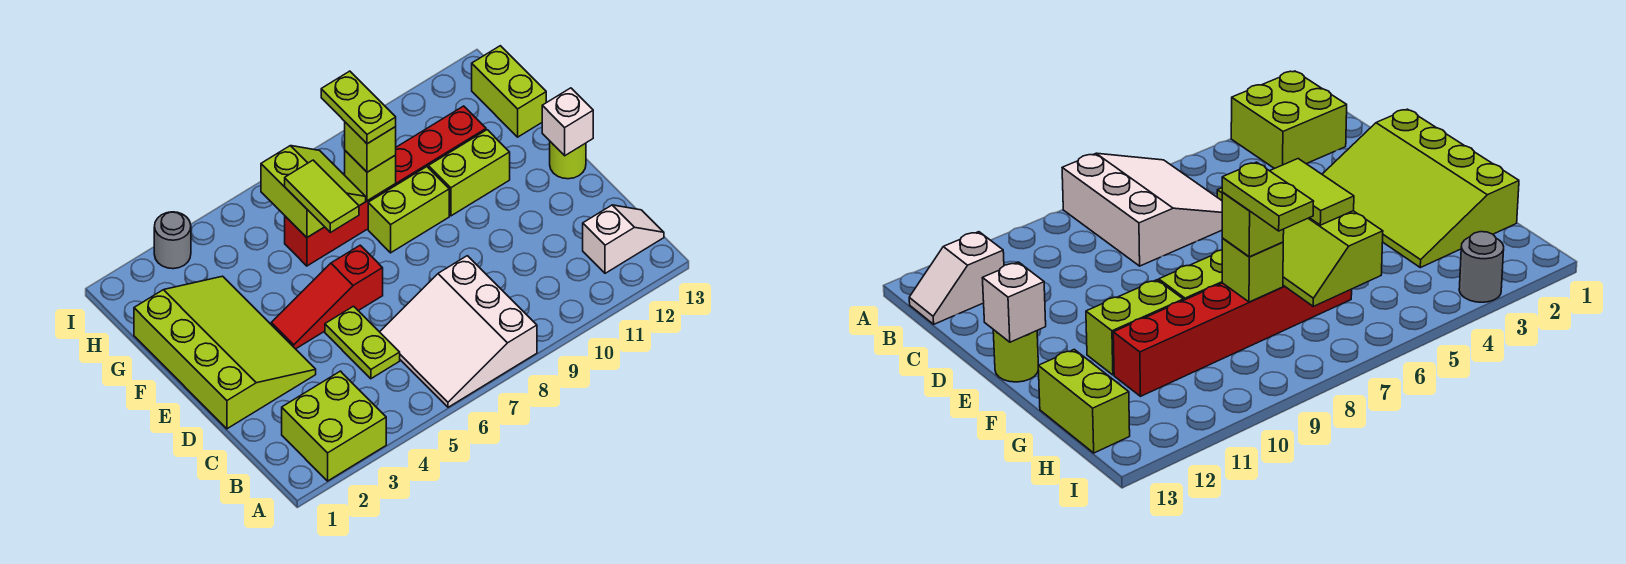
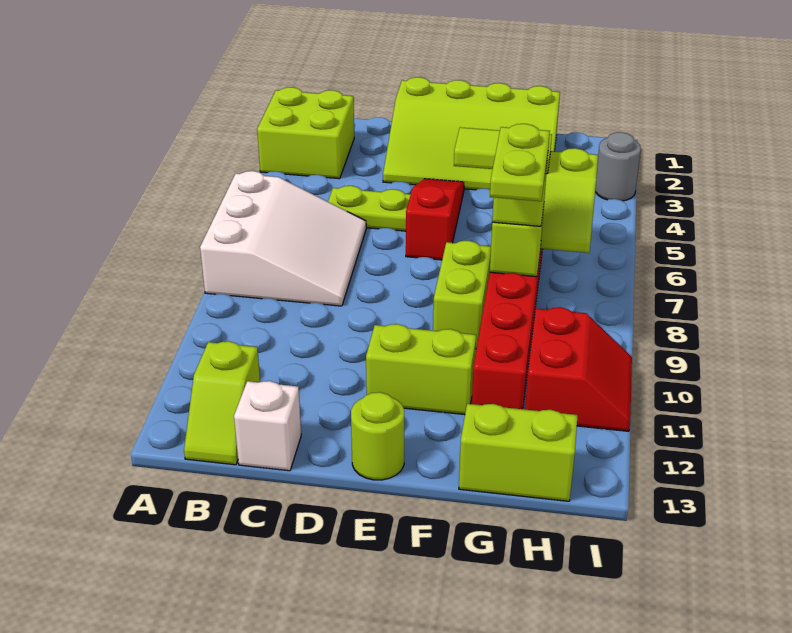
white slope A6:C8 level 1 top 8 -> white slope A6:C8 level 1 top A
white slope B12:B13 level 1 top 12 -> lime slope B12:B13 level 1 top 12
white brick E13 level 2 -> white brick C13 level 1
lime brick F10:F11 level 1 -> lime brick E11:F11 level 1
lime plate G8:H8 level 4 -> lime plate G8:G9 level 4
none -> red slope H10:I11 level 1 top H

